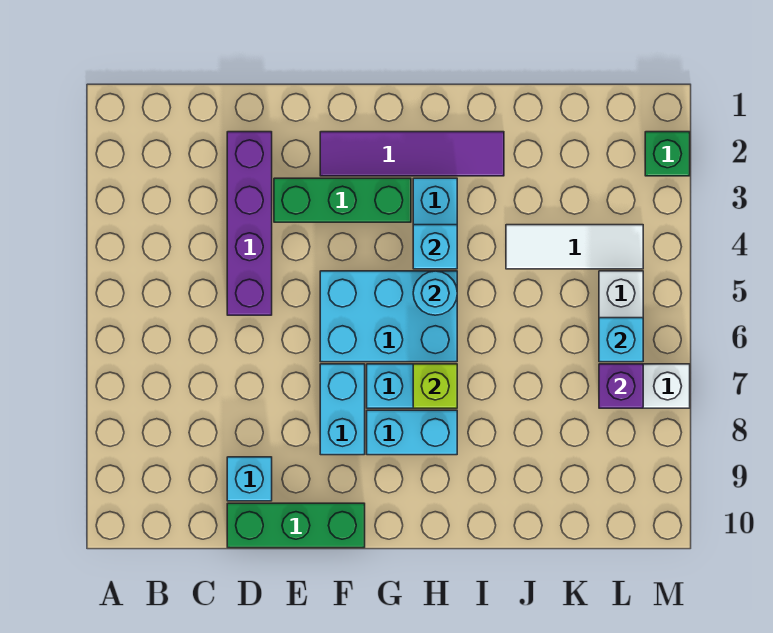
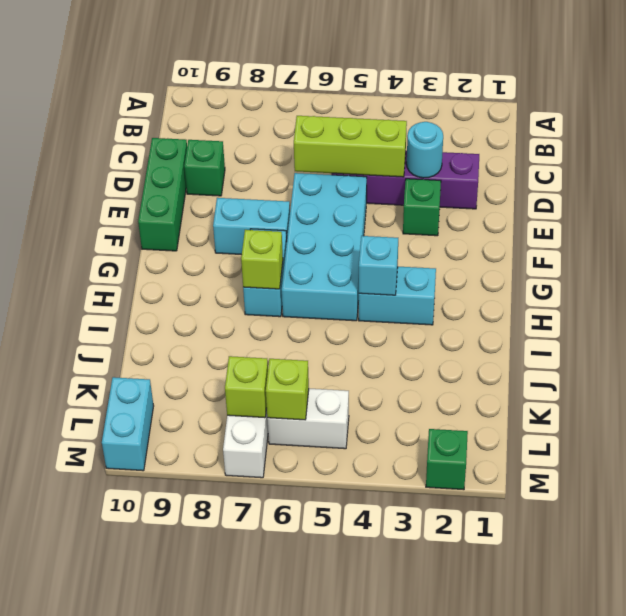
none -> lime brick D4:D6 level 2
cyan brick D9 level 1 -> green brick D9 level 1
green brick E3:G3 level 1 -> green brick E3 level 1
purple tile F2:I2 level 1 -> none
cyan brick F5:H6 level 1 -> cyan brick E5:H6 level 1
cyan brick G8:H8 level 1 -> cyan brick L10:M10 level 1
cyan round brick H5 level 2 -> cyan round brick D3 level 2
white tile J4:L4 level 1 -> none
cyan brick L6 level 2 -> lime brick L6 level 2
purple brick L7 level 2 -> lime brick L7 level 2

